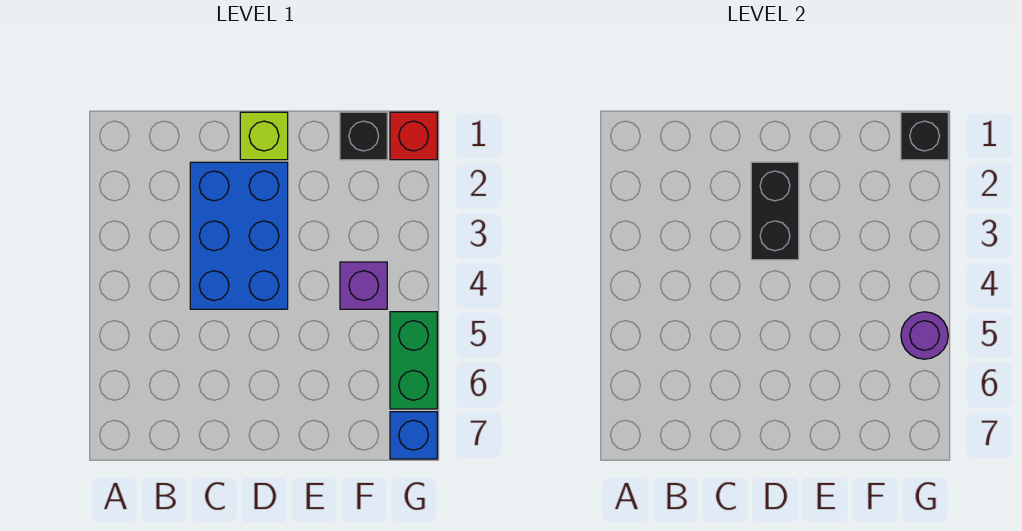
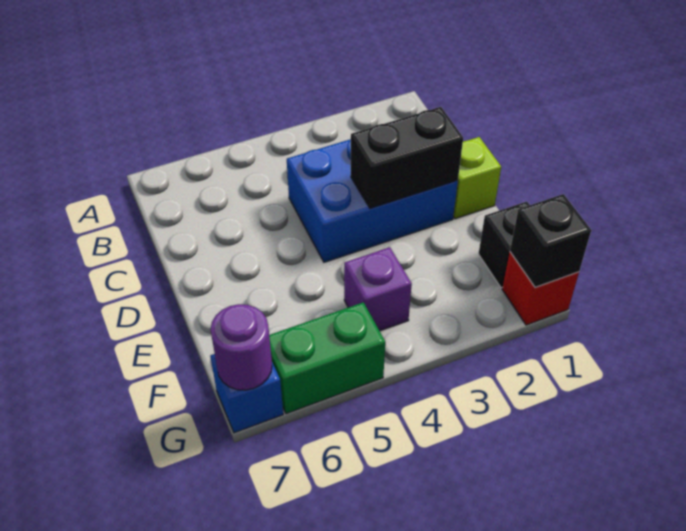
purple round brick G5 level 2 -> purple round brick G7 level 2

